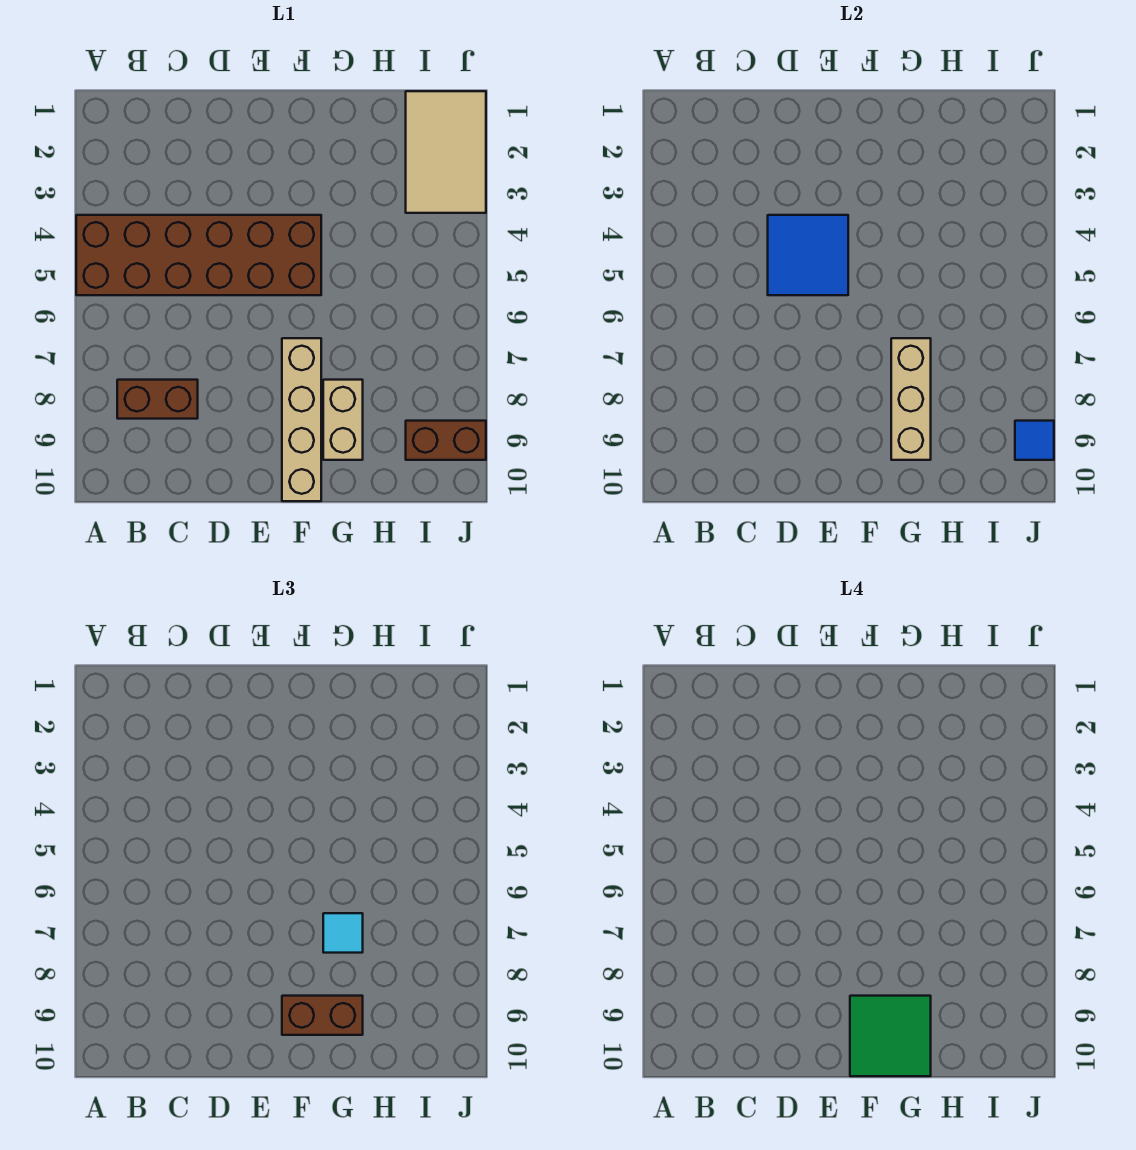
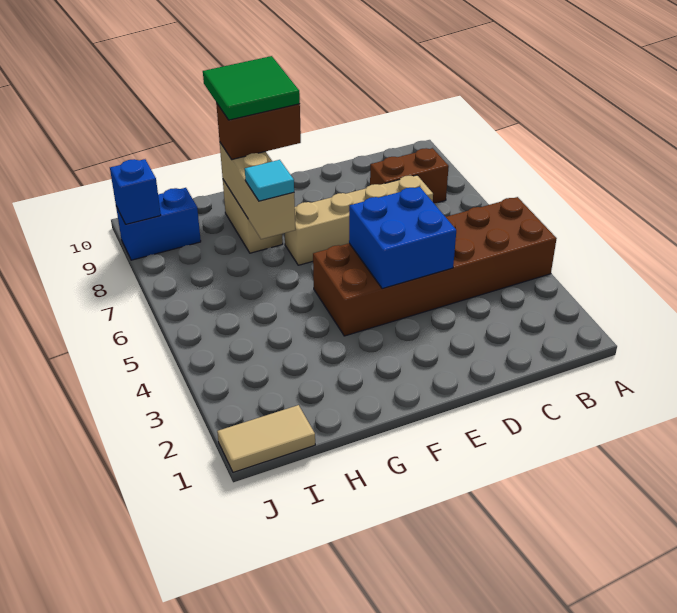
blue tile D4:E5 level 2 -> blue brick D4:E5 level 2
tan brick F7:F10 level 1 -> tan brick C7:F7 level 1
tan tile I1:J3 level 1 -> tan tile I1:J1 level 1
brown brick I9:J9 level 1 -> blue brick I9:J9 level 1
blue tile J9 level 2 -> blue brick J9 level 2

